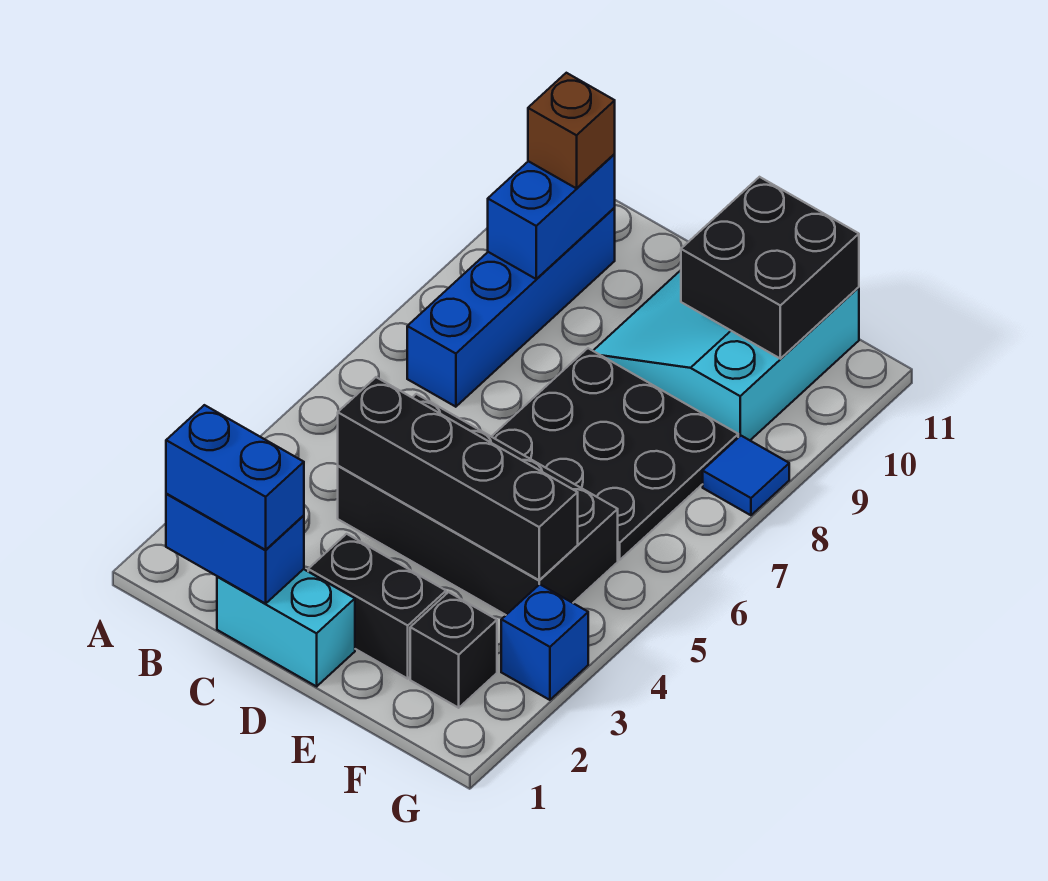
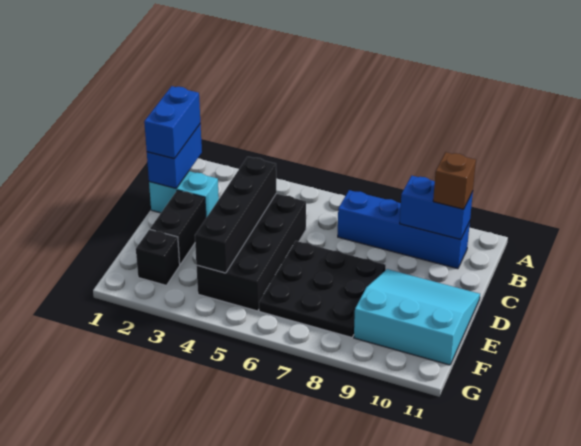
cyan brick C1:D1 level 1 -> cyan brick C1:C2 level 1
black brick E10:F11 level 2 -> none
blue brick G3 level 1 -> none
blue tile G8 level 1 -> none

